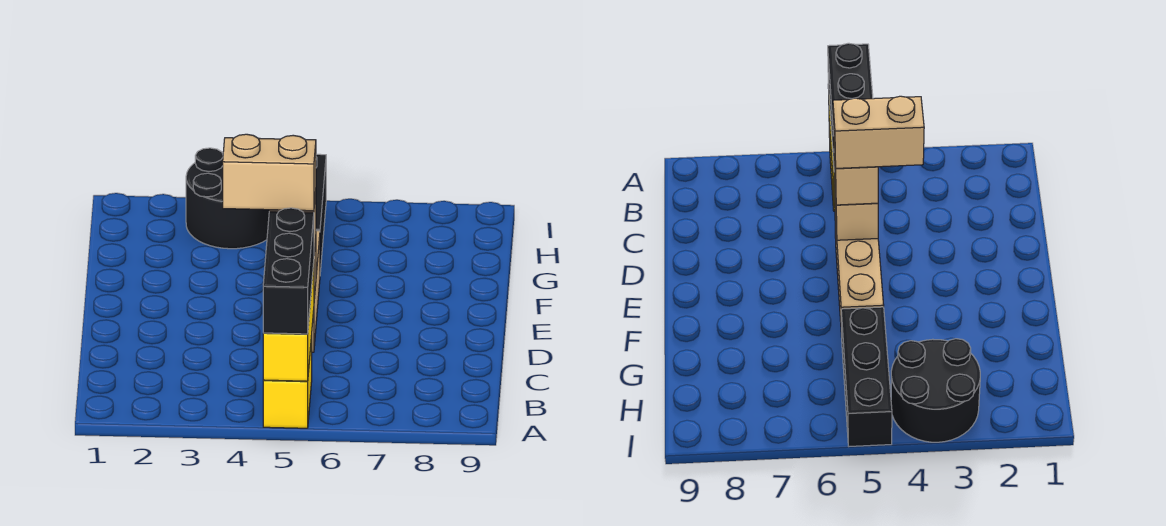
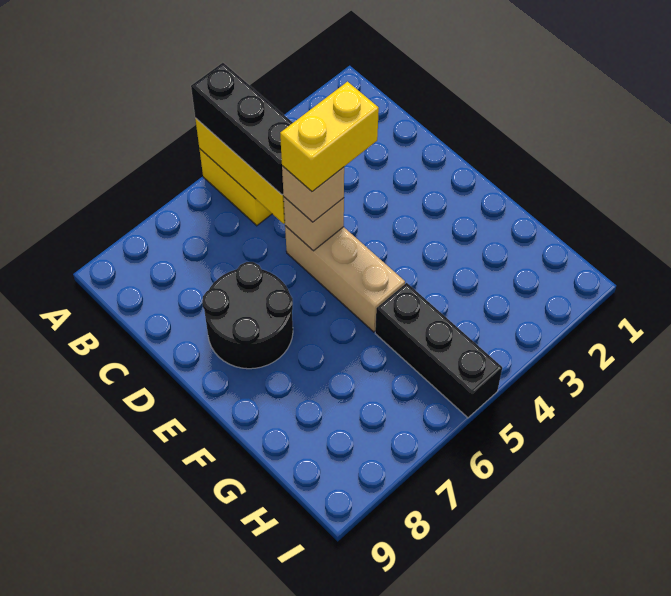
tan brick D4:D5 level 4 -> yellow brick D4:D5 level 4
black round brick H3:I4 level 1 -> black round brick D7:E8 level 1

